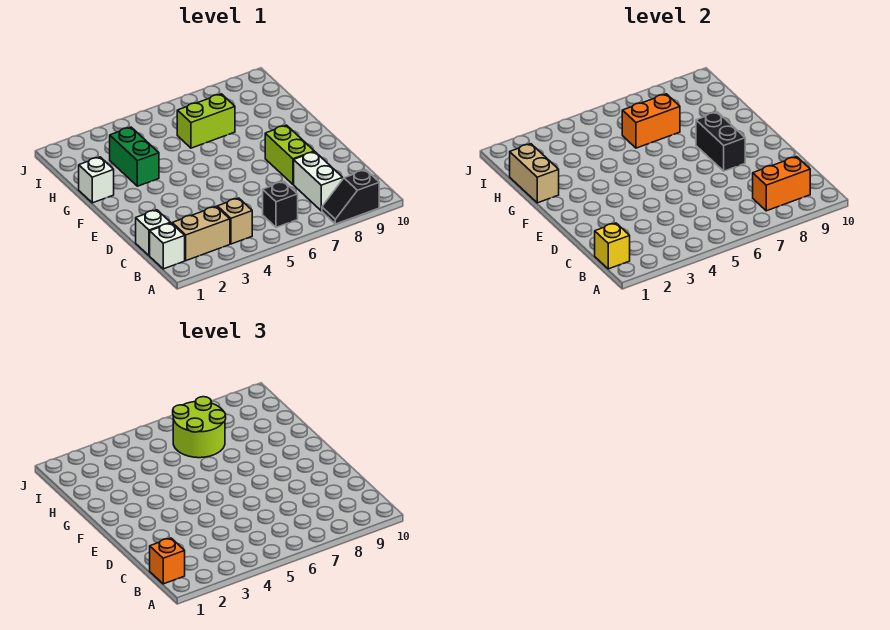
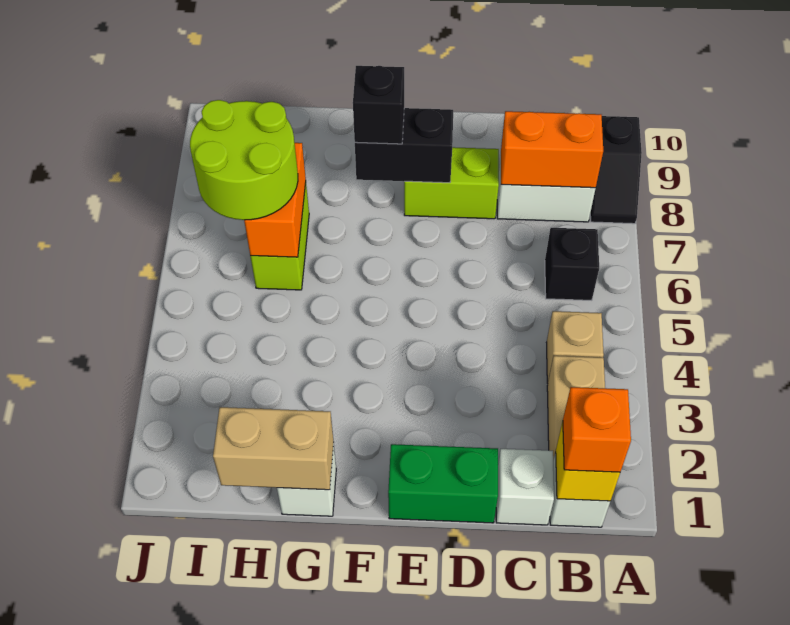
orange brick B8:B9 level 2 -> orange brick B8:C8 level 2
none -> black brick F8 level 3
green brick G3:H3 level 1 -> green brick D1:E1 level 1

